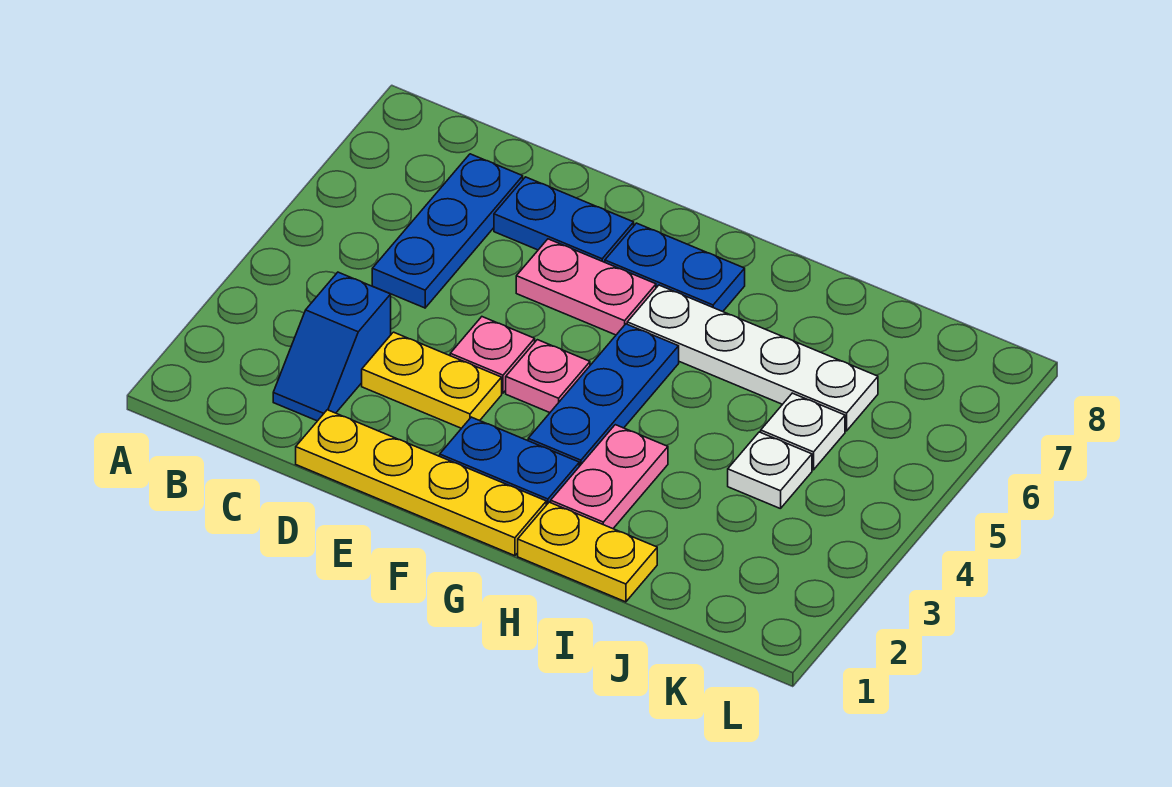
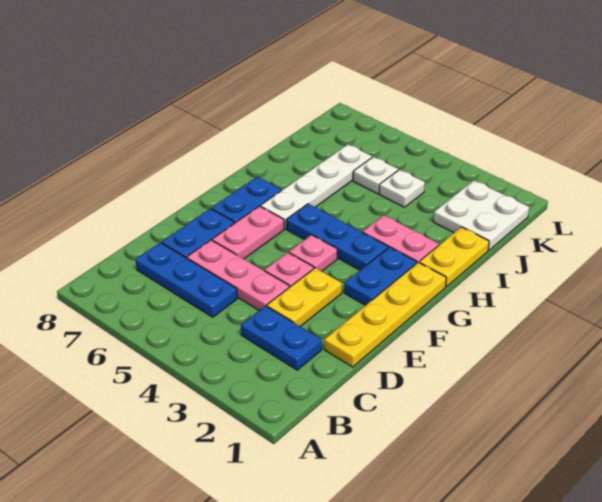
blue slope C2:C3 level 1 top 3 -> blue plate C2:C3 level 1
none -> pink plate D4:D6 level 1
none -> white plate J1:K2 level 1

